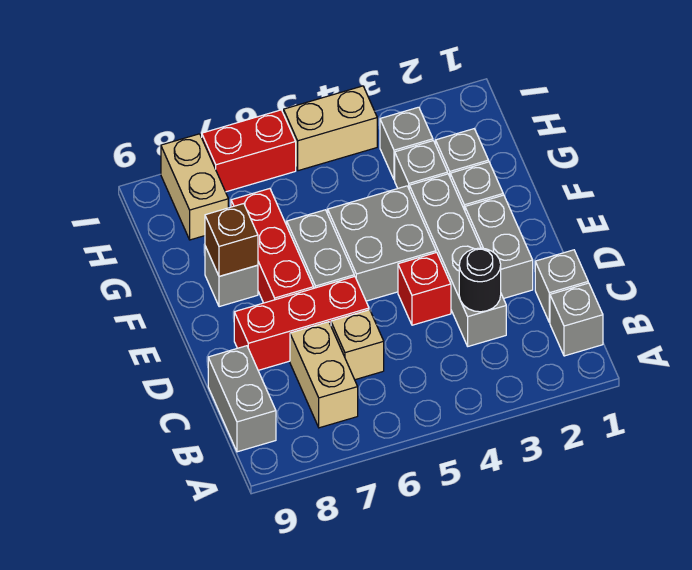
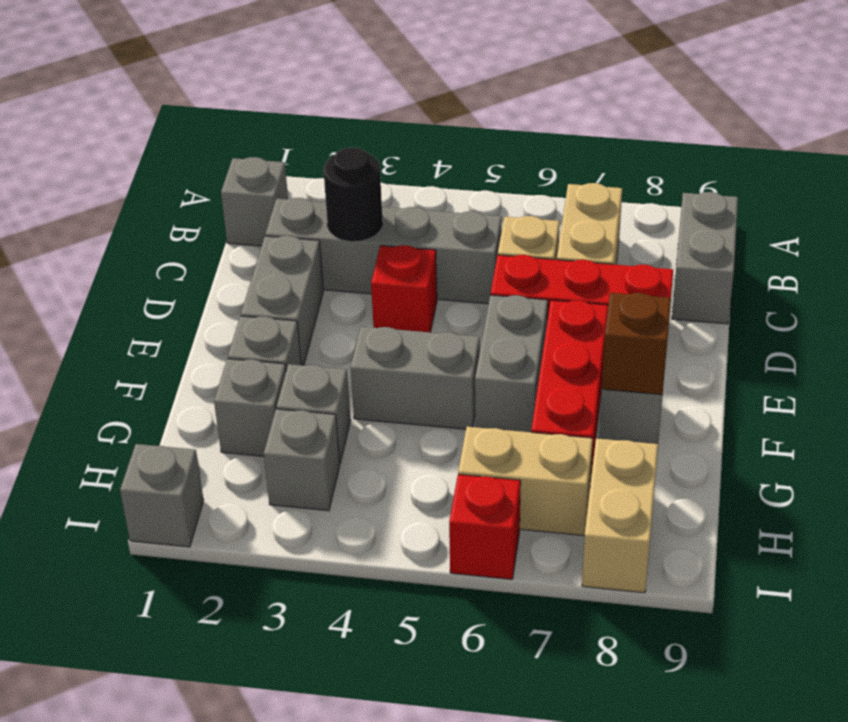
grey brick C1 level 1 -> grey brick I1 level 1
grey brick C3:F3 level 1 -> grey brick C2:C5 level 1
grey brick E4:F5 level 1 -> grey brick F4:F5 level 1
tan brick I4:I5 level 1 -> tan brick H6:H7 level 1
red brick I6:I7 level 1 -> red brick I6 level 1

